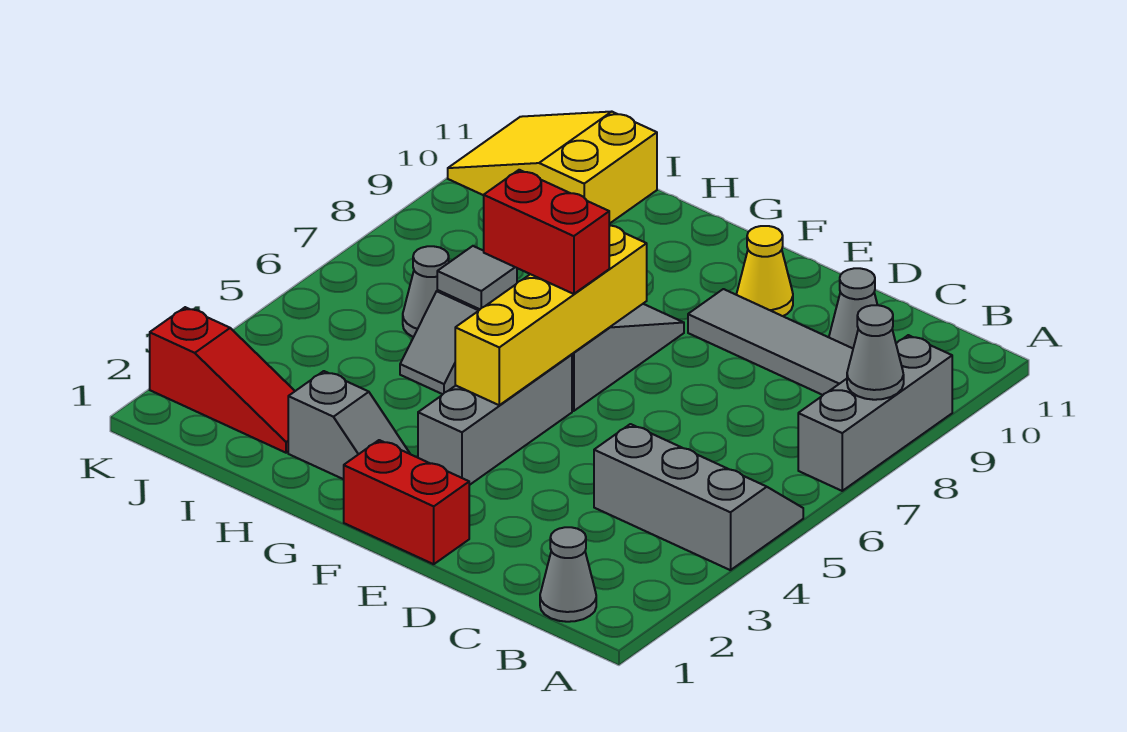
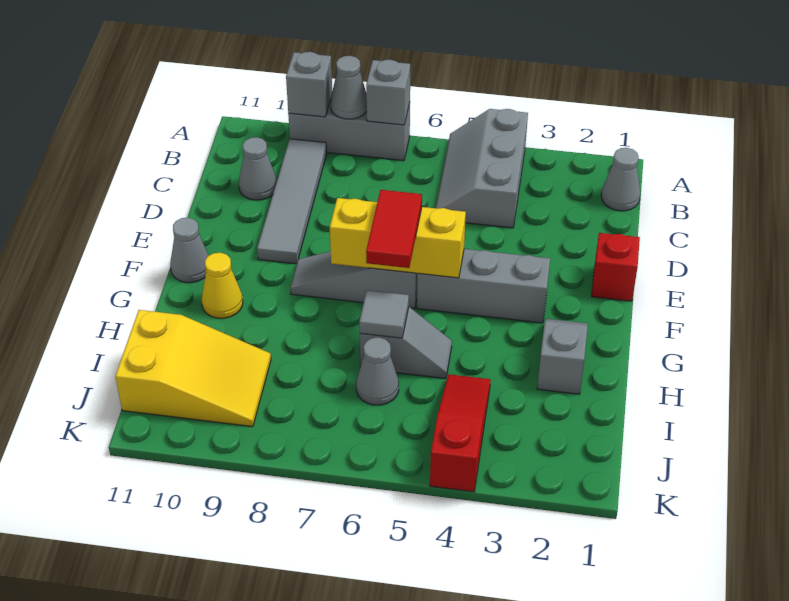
none -> grey brick A7 level 2
none -> grey brick A9 level 2
red brick E1:F1 level 1 -> red brick E1 level 1
yellow cone E10 level 1 -> yellow cone G10 level 1
yellow brick F4:F7 level 2 -> yellow brick F5:F7 level 2
red brick F6:G6 level 3 -> red tile F6:G6 level 3
none -> grey cone F11 level 1
red slope I2:K2 level 1 top K -> red slope I4:K4 level 1 top K
yellow slope I10:K11 level 1 top I -> yellow slope I9:J11 level 1 top 11

